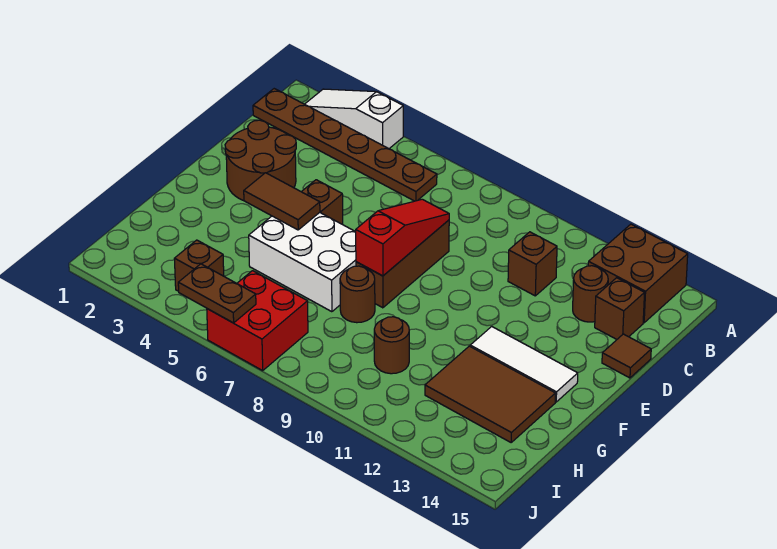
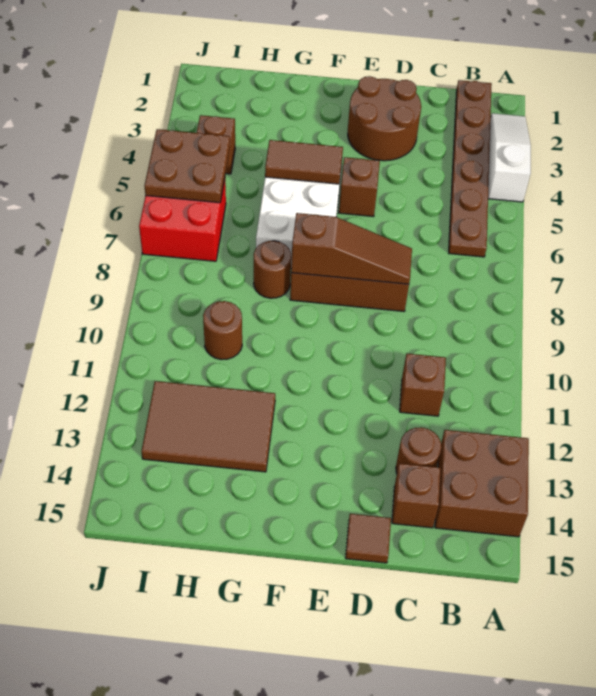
red slope D8:F8 level 2 top F -> brown slope D8:F8 level 2 top F
brown tile F4:F5 level 2 -> brown tile F5:G5 level 2
white tile F12:F14 level 1 -> none
brown tile G12:H14 level 1 -> brown tile G12:I13 level 1
brown plate J5:J6 level 2 -> brown plate I5:J6 level 2

